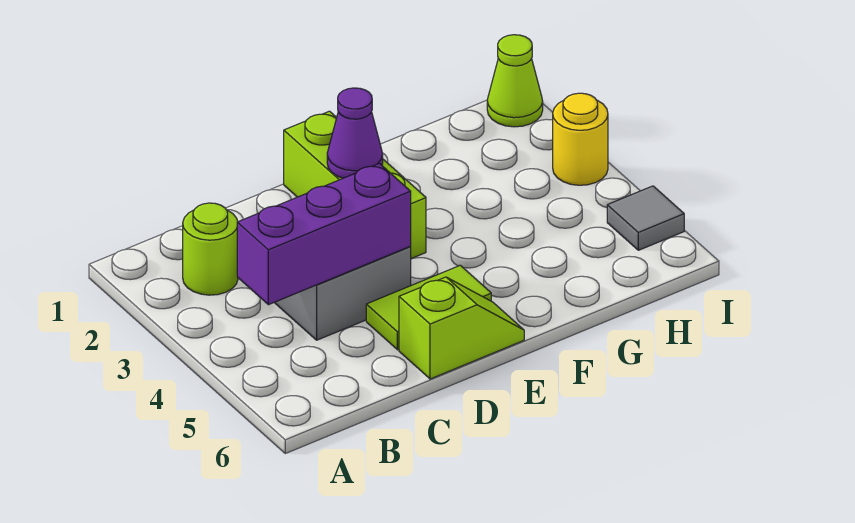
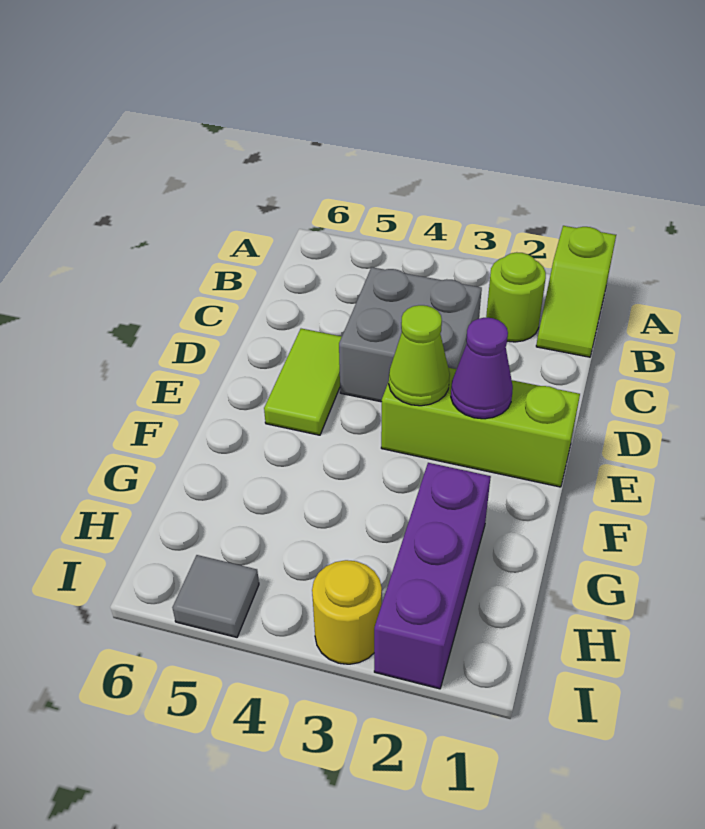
purple brick B4:D4 level 2 -> purple brick G2:I2 level 1
lime slope D6:E6 level 1 top D -> lime slope A1:B1 level 1 top A
lime cone I1 level 1 -> lime cone E3 level 2

